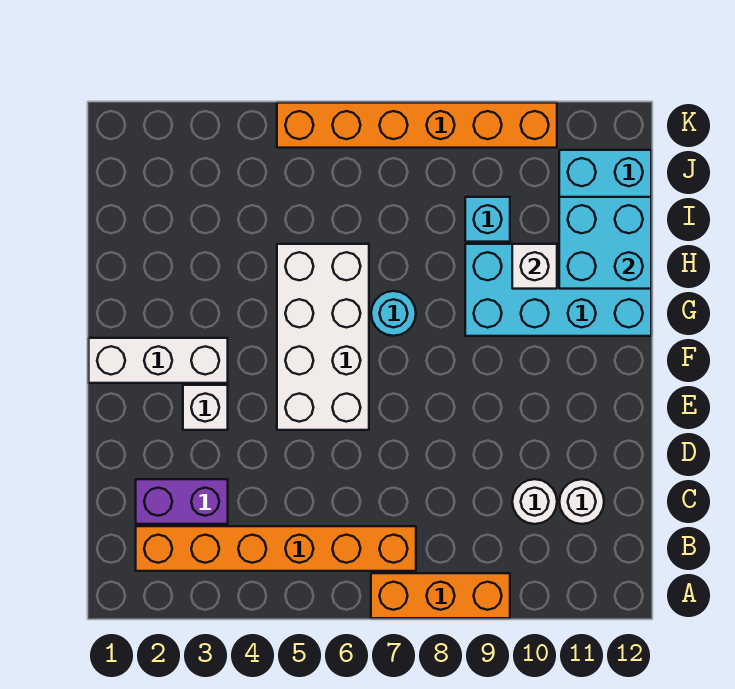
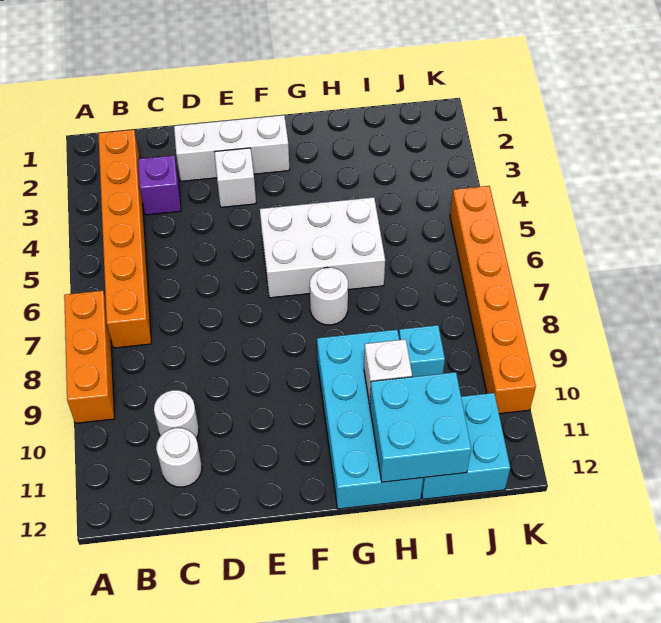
purple brick C2:C3 level 1 -> purple brick C3 level 1
white brick E5:H6 level 1 -> white brick F5:H6 level 1
white brick F1:F3 level 1 -> white brick D2:F2 level 1
cyan round brick G7 level 1 -> white round brick G7 level 1

